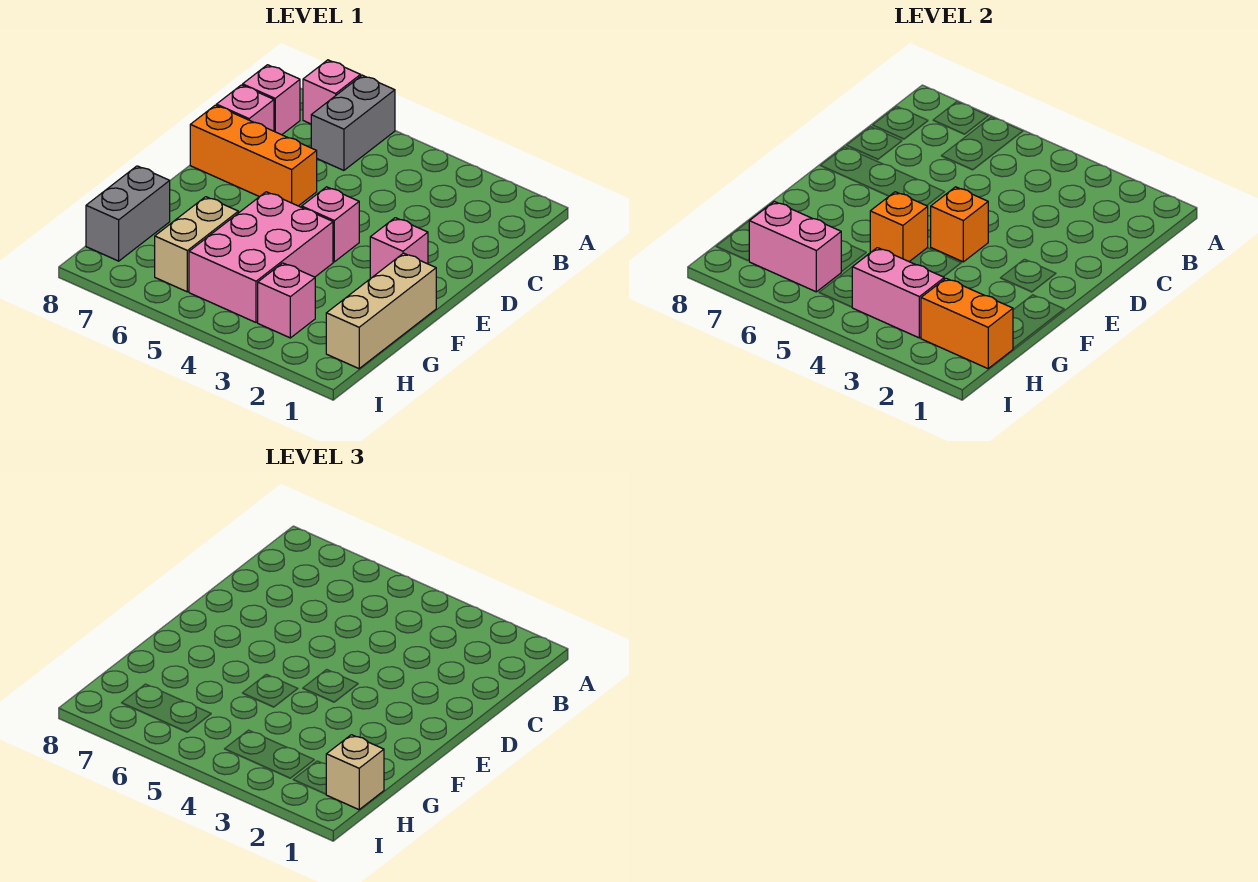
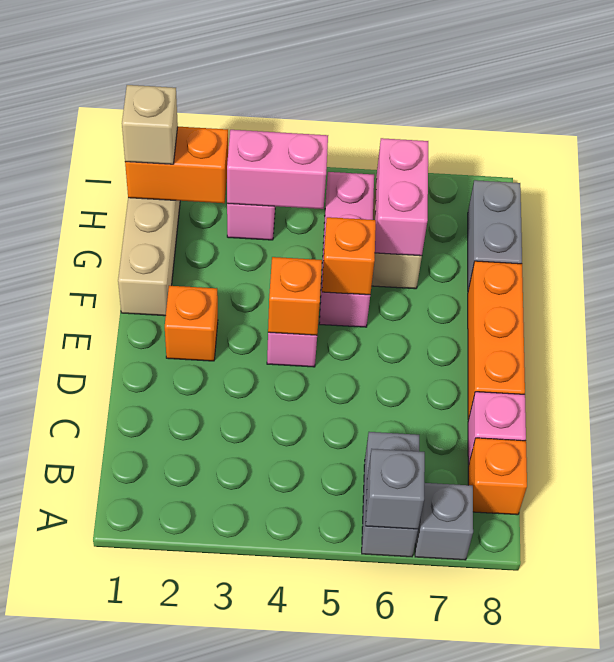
none -> grey brick A6 level 2
pink brick A7 level 1 -> grey brick A7 level 1
pink brick B8 level 1 -> orange brick B8 level 1
orange brick D6:D8 level 1 -> orange brick D8:F8 level 1
pink brick E2 level 1 -> orange brick E2 level 1
pink brick F4:H5 level 1 -> pink brick F5:H5 level 1
pink brick H6:H7 level 2 -> pink brick G6:H6 level 2

